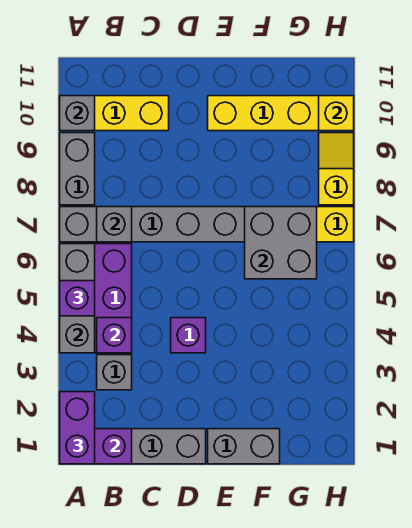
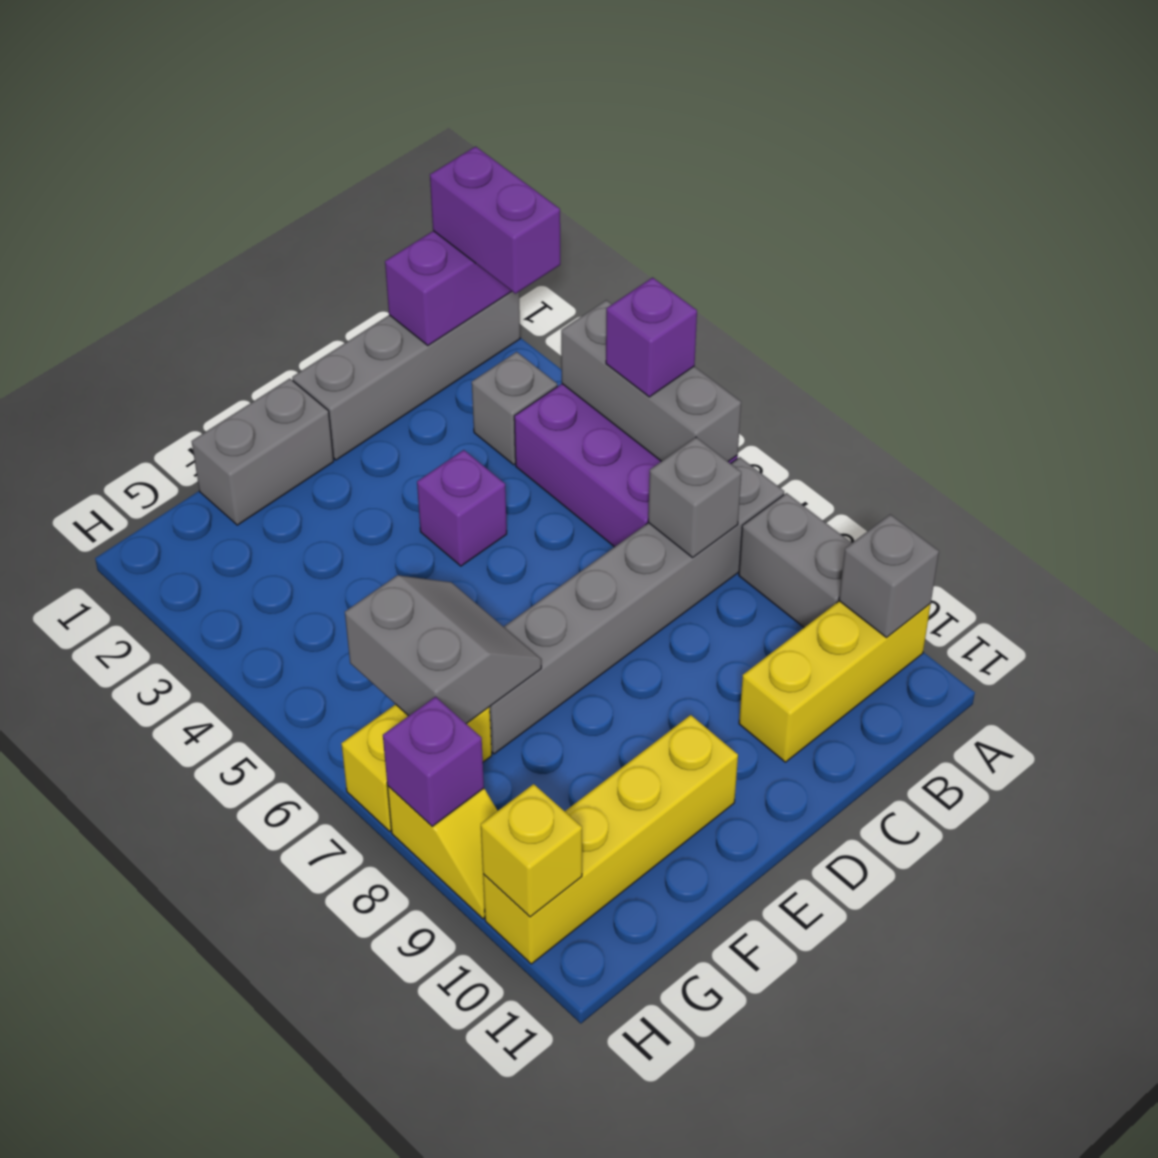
purple brick B4 level 2 -> purple brick H8 level 2
grey brick F6:G7 level 2 -> grey slope F6:G7 level 2 top G

